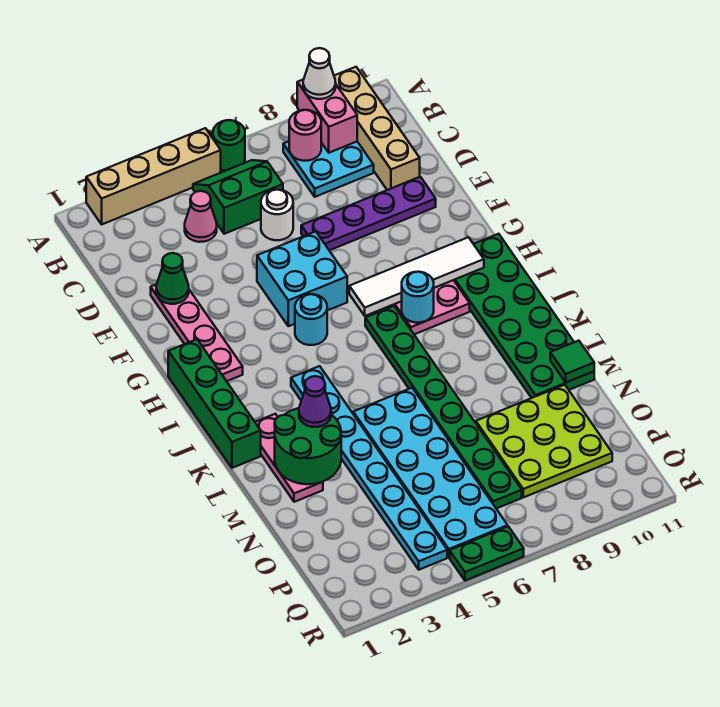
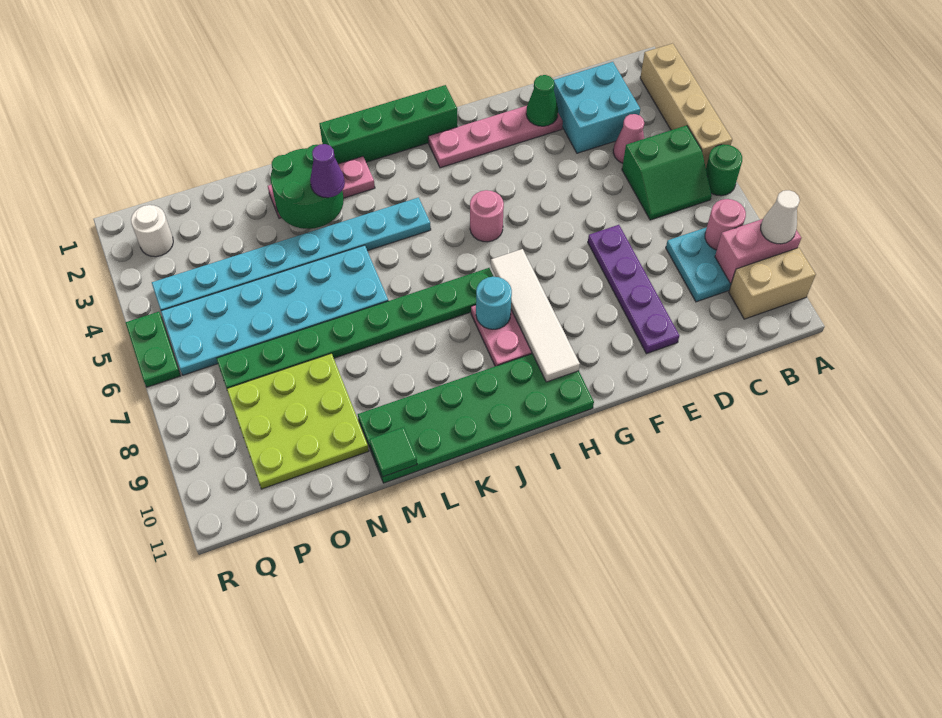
tan brick A10:D10 level 1 -> tan brick A10:B10 level 1
green slope B5:C6 level 1 top C -> green slope B5:C6 level 1 top 5
white round brick D6 level 1 -> white round brick Q2 level 1
cyan brick F5:G6 level 1 -> cyan brick C2:D3 level 1
cyan round brick H5 level 1 -> pink round brick H5 level 1

